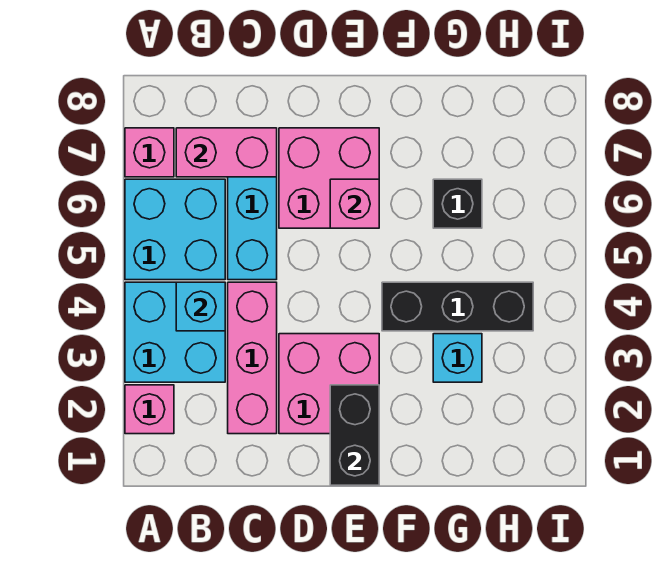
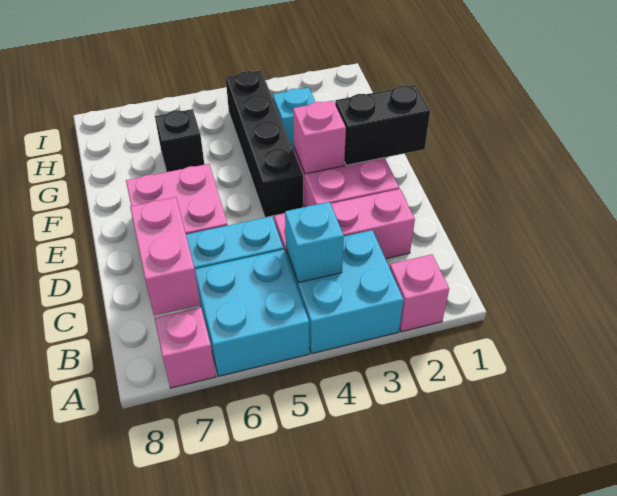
pink brick E6 level 2 -> pink brick E3 level 2
black brick F4:H4 level 1 -> black brick E4:H4 level 1

